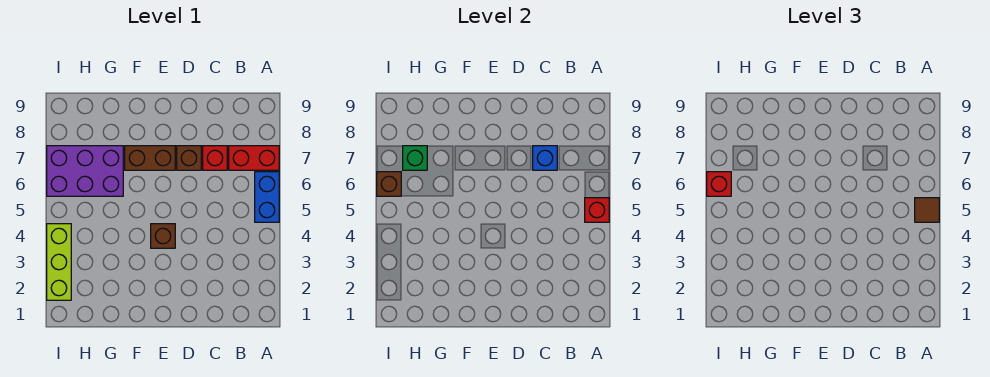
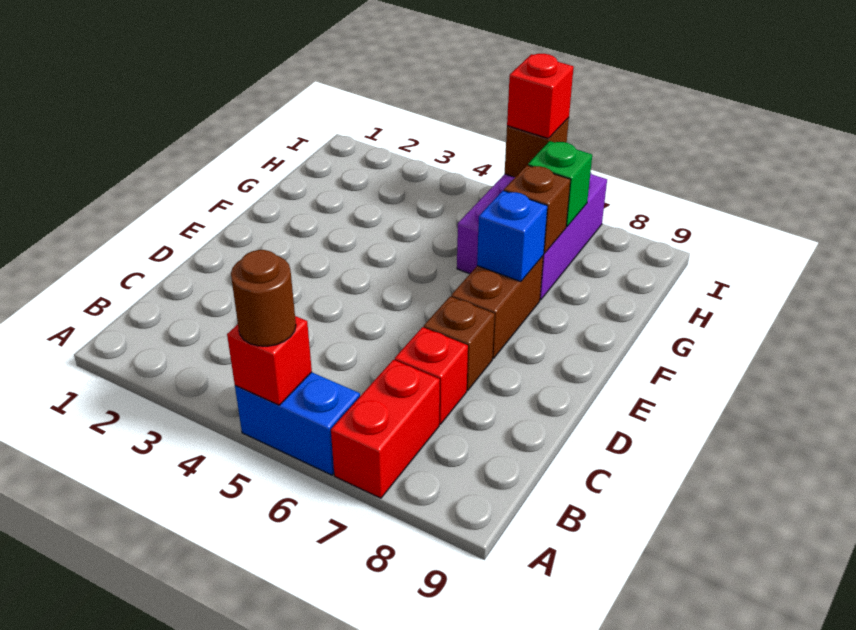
brown tile A5 level 3 -> brown round brick A5 level 3
blue brick C7 level 2 -> blue brick F7 level 2
brown brick E4 level 1 -> brown brick G7 level 2
lime brick I2:I4 level 1 -> none

